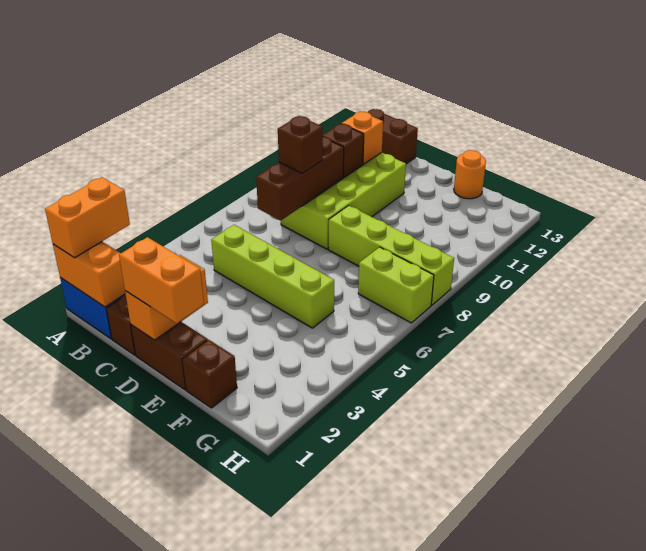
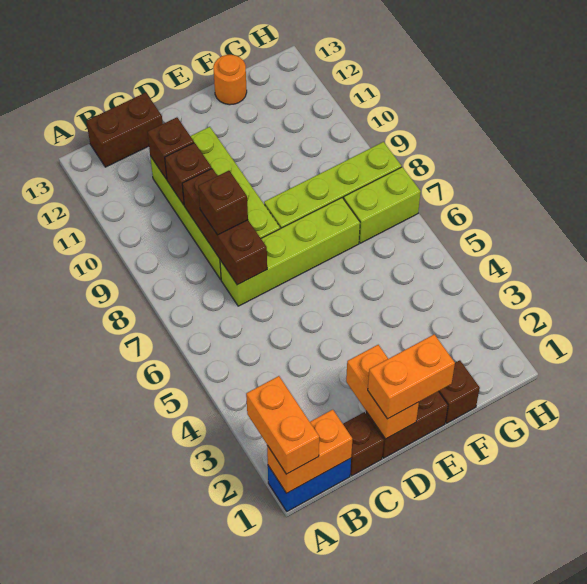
lime brick C5:F5 level 1 -> lime brick C7:F7 level 1
orange brick C11 level 2 -> brown brick C11 level 2

